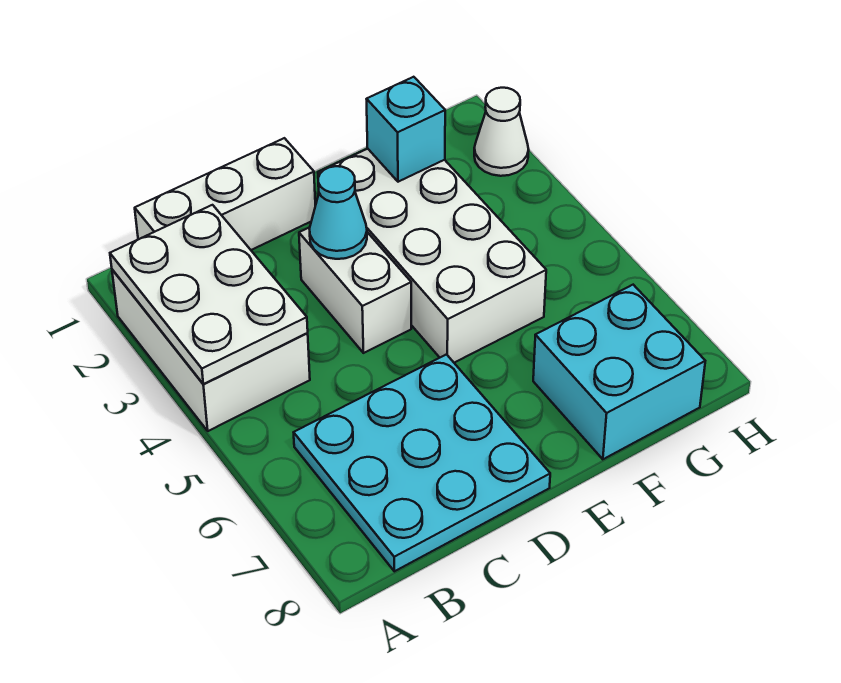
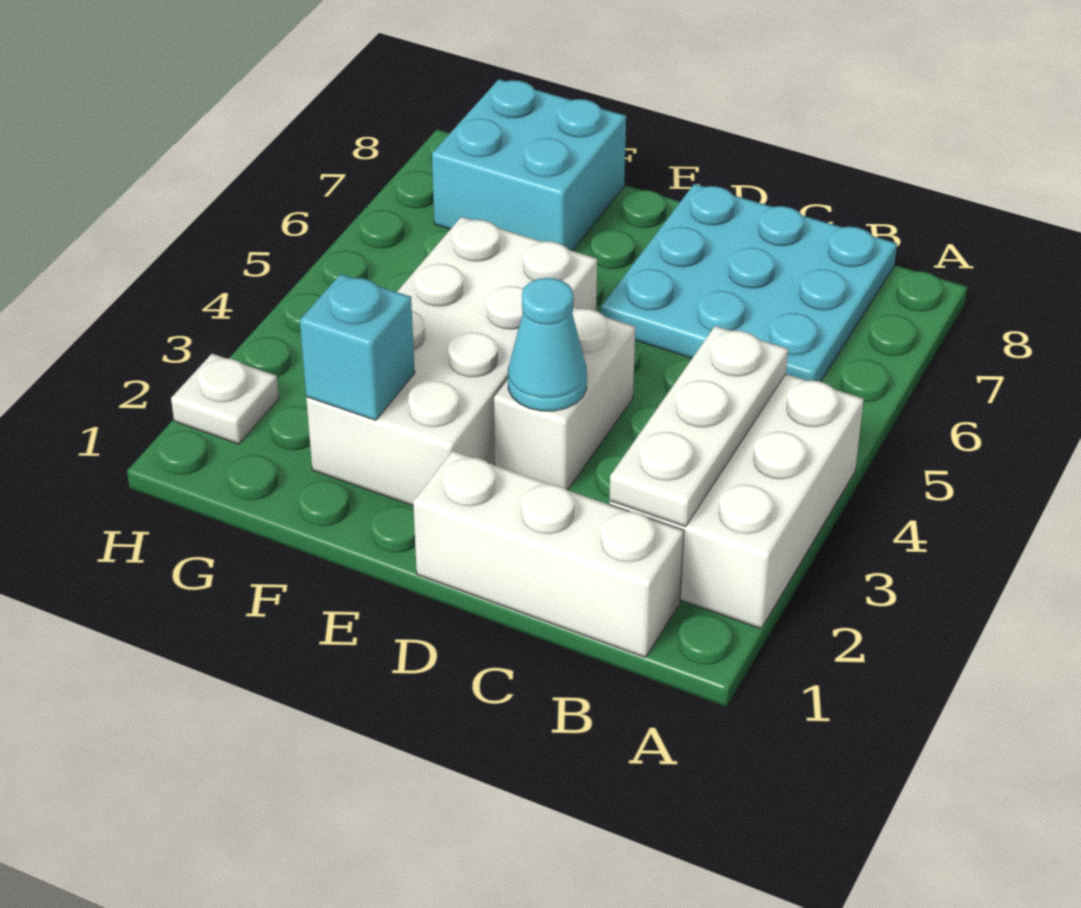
white plate A2:B4 level 2 -> white plate B2:B4 level 2
white cone H2 level 1 -> white plate H2 level 1

